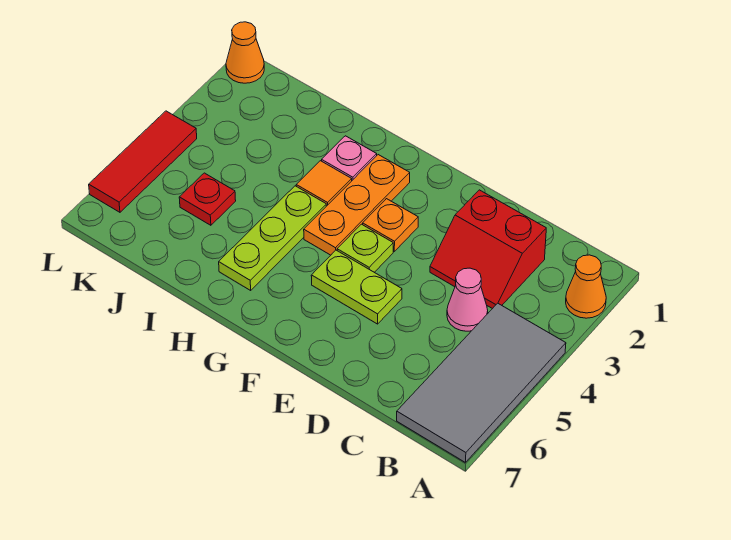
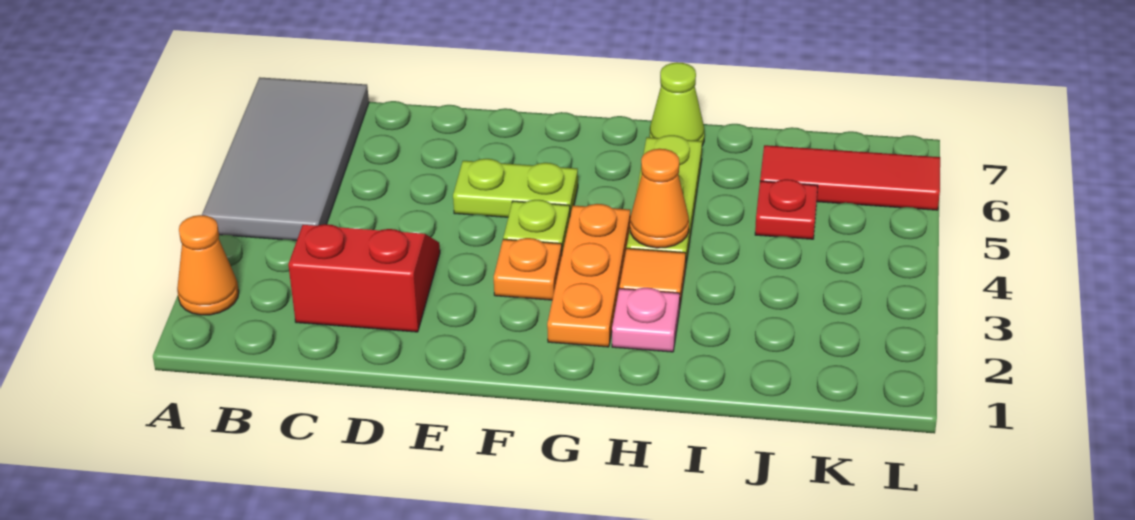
pink cone C4 level 1 -> none
none -> lime cone H7 level 1
orange cone L1 level 1 -> orange cone H4 level 2
red tile L4:L6 level 1 -> red tile J6:L6 level 1

